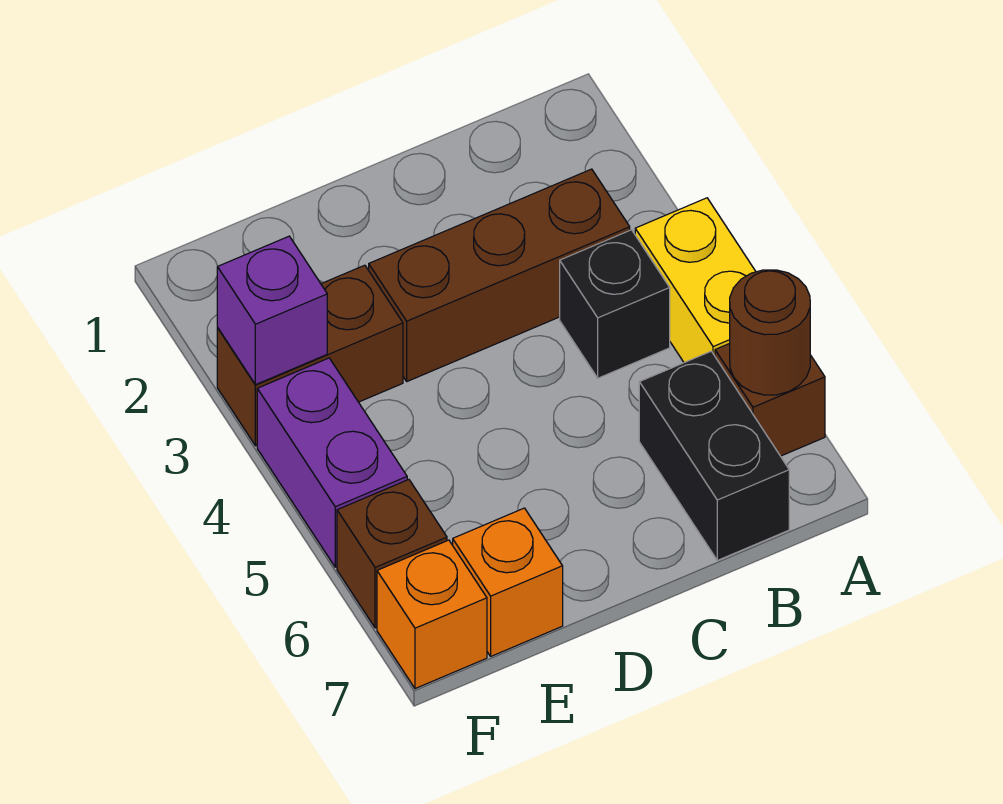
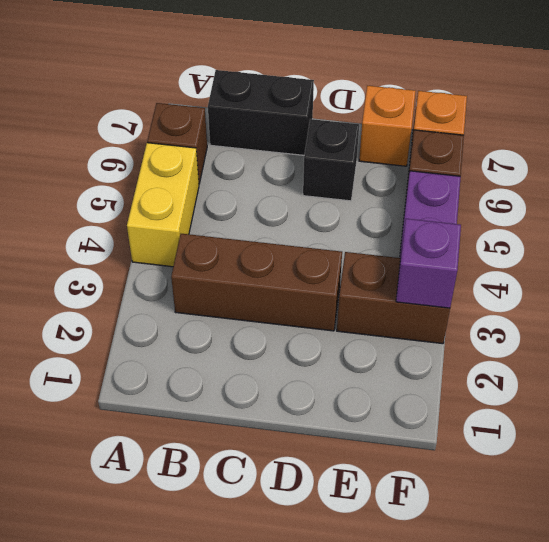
brown round brick A6 level 2 -> none
black brick B4 level 1 -> black brick D6 level 1
black brick B6:B7 level 1 -> black brick B7:C7 level 1

